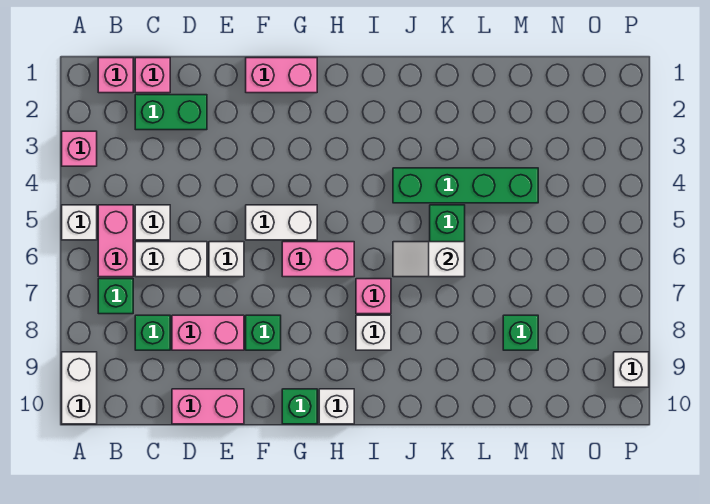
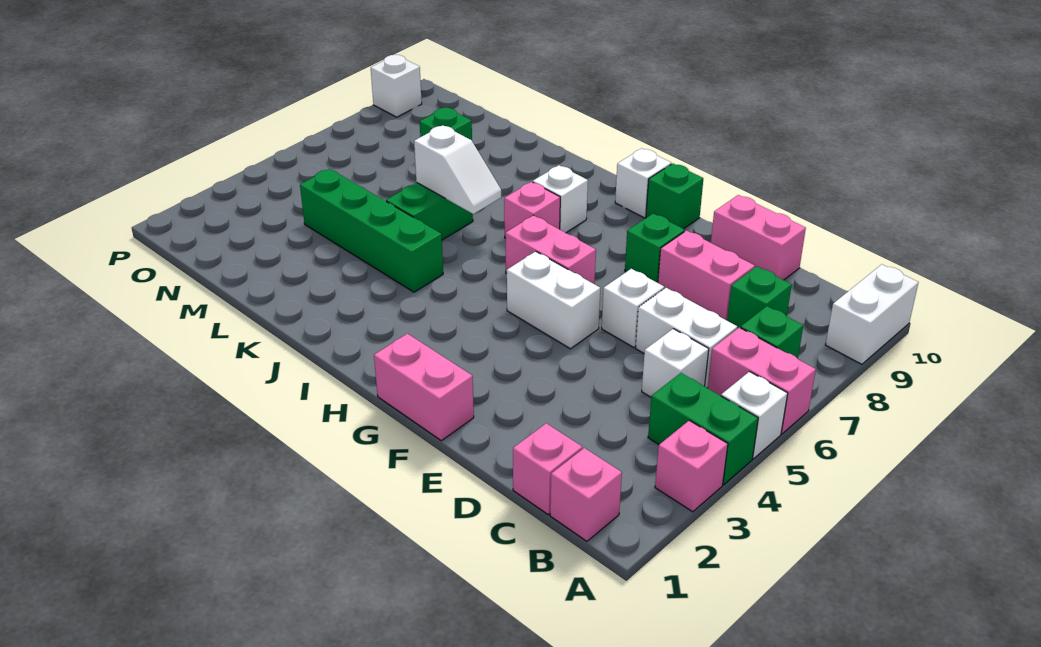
pink brick B5:B6 level 1 -> pink brick A6:B6 level 1
green brick C2:D2 level 1 -> green brick A4:B4 level 1

